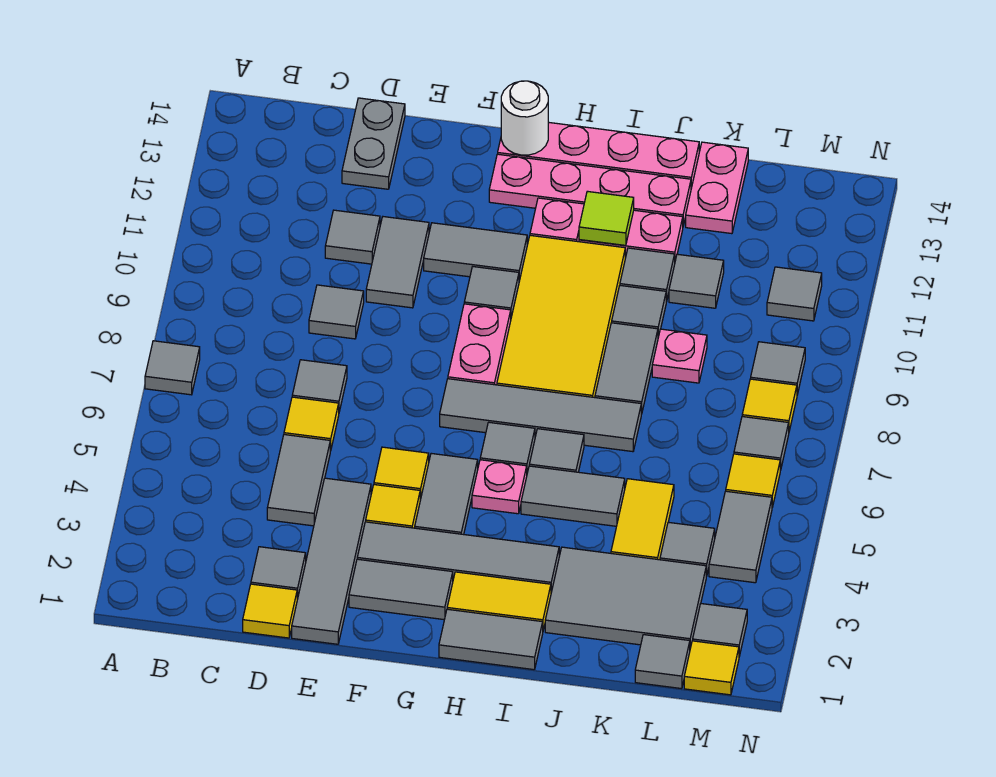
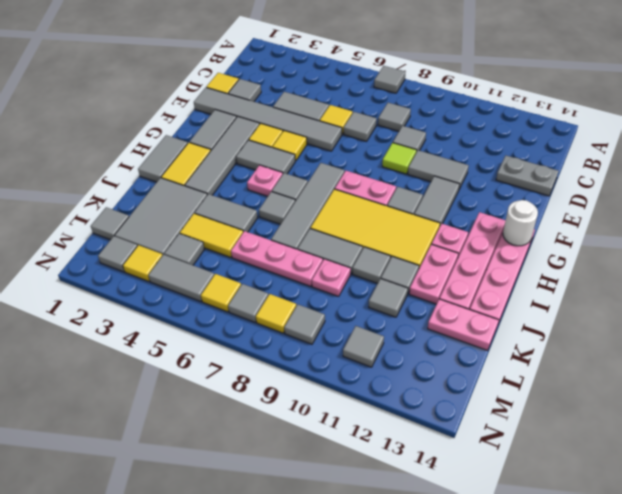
grey tile D11 level 1 -> grey tile C8 level 1
grey tile E1:E4 level 1 -> grey tile E1:E6 level 1
grey tile I5:J5 level 1 -> grey tile J4:J5 level 1
lime tile I12 level 2 -> lime tile E9 level 1
none -> pink plate K6:K8 level 1
yellow tile M1 level 1 -> yellow tile M3 level 1

